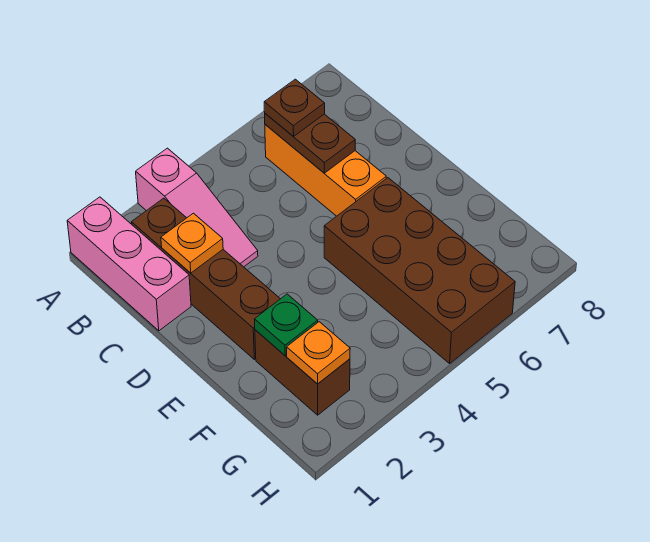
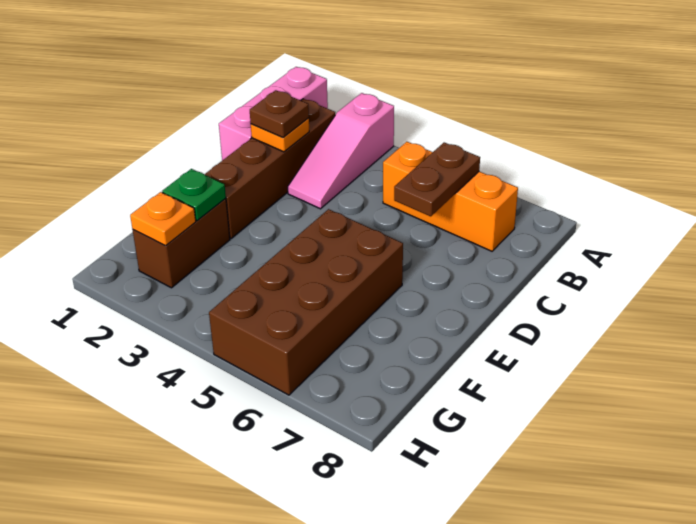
orange brick B6:D6 level 1 -> orange brick B5:B7 level 1
brown plate B6 level 3 -> brown plate C2 level 3

